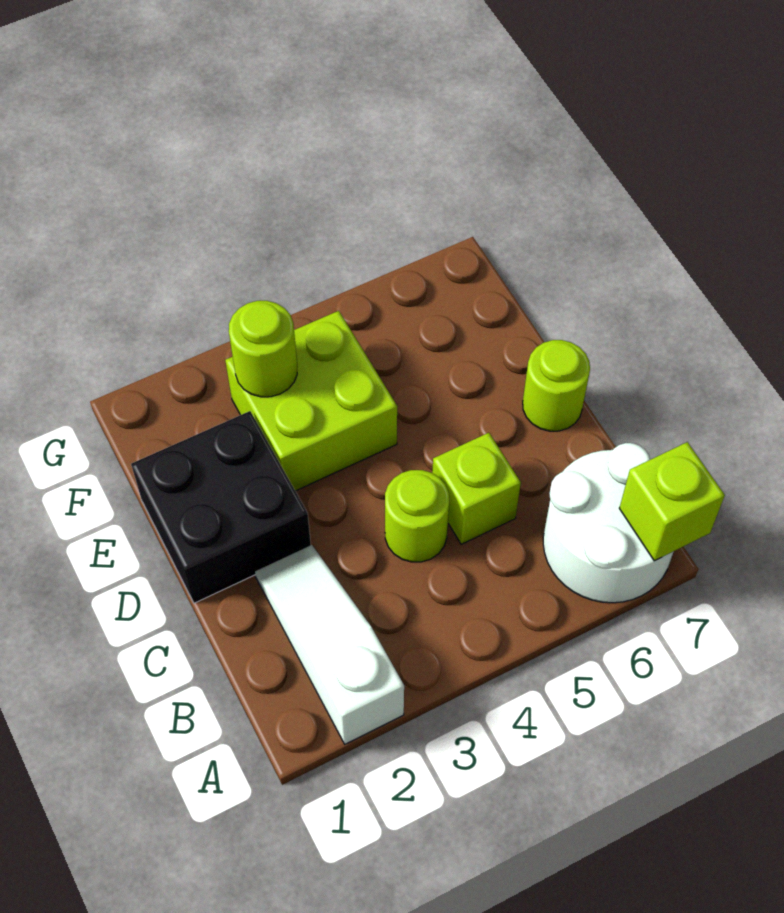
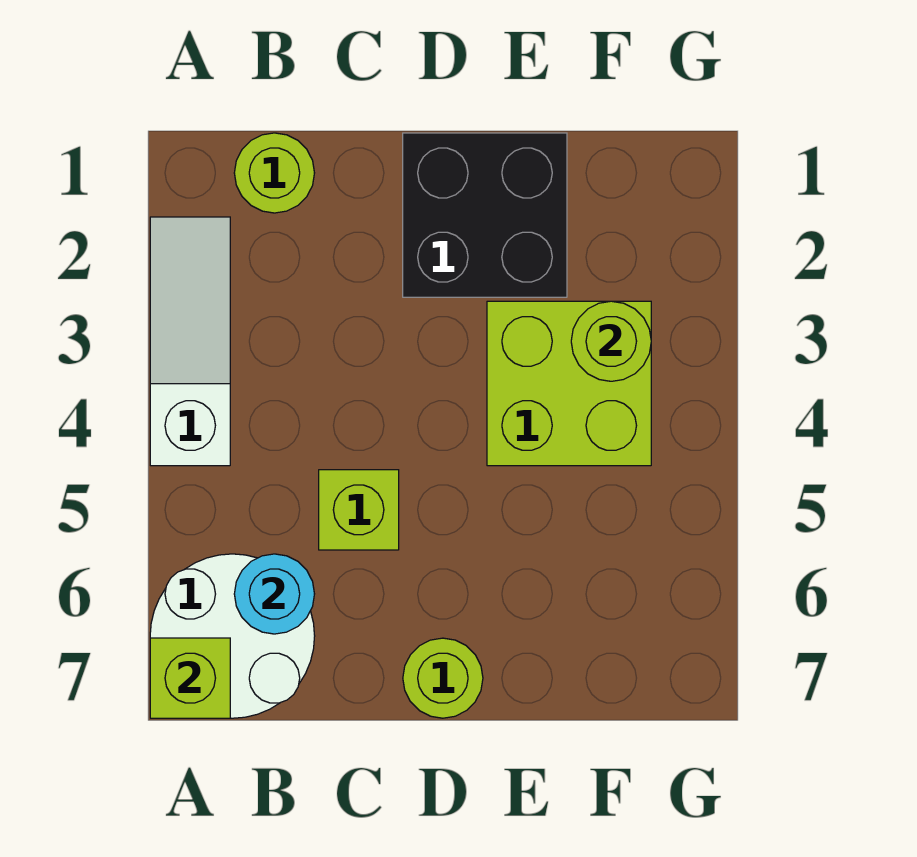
white slope A2:C2 level 1 top A -> white slope A2:A4 level 1 top 4
none -> cyan round brick B6 level 2
lime round brick C4 level 1 -> lime round brick B1 level 1

